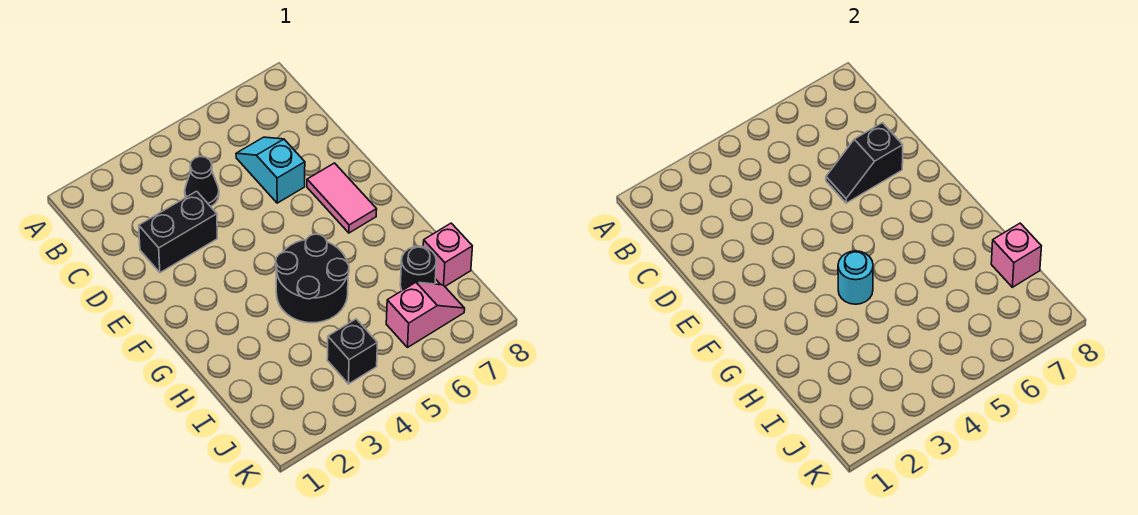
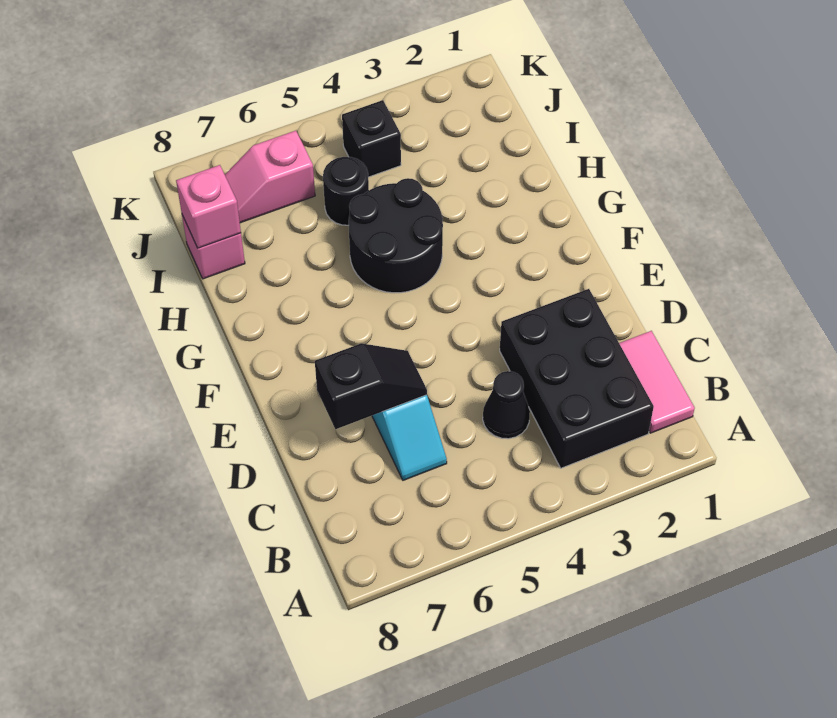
black brick D2:D3 level 1 -> black brick B2:D3 level 1
pink tile E7:F7 level 1 -> pink tile B1:C1 level 1
cyan round brick G4 level 2 -> none
black round brick I7 level 1 -> black round brick I5 level 1

